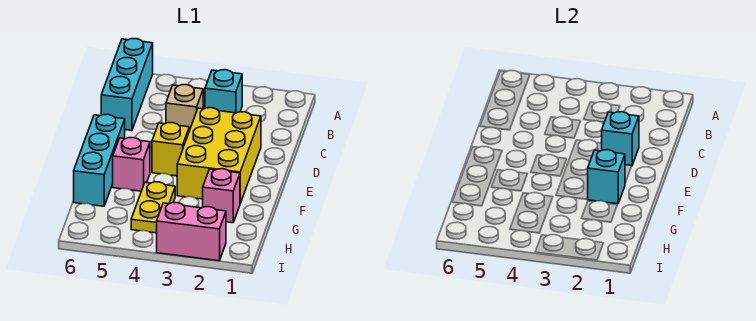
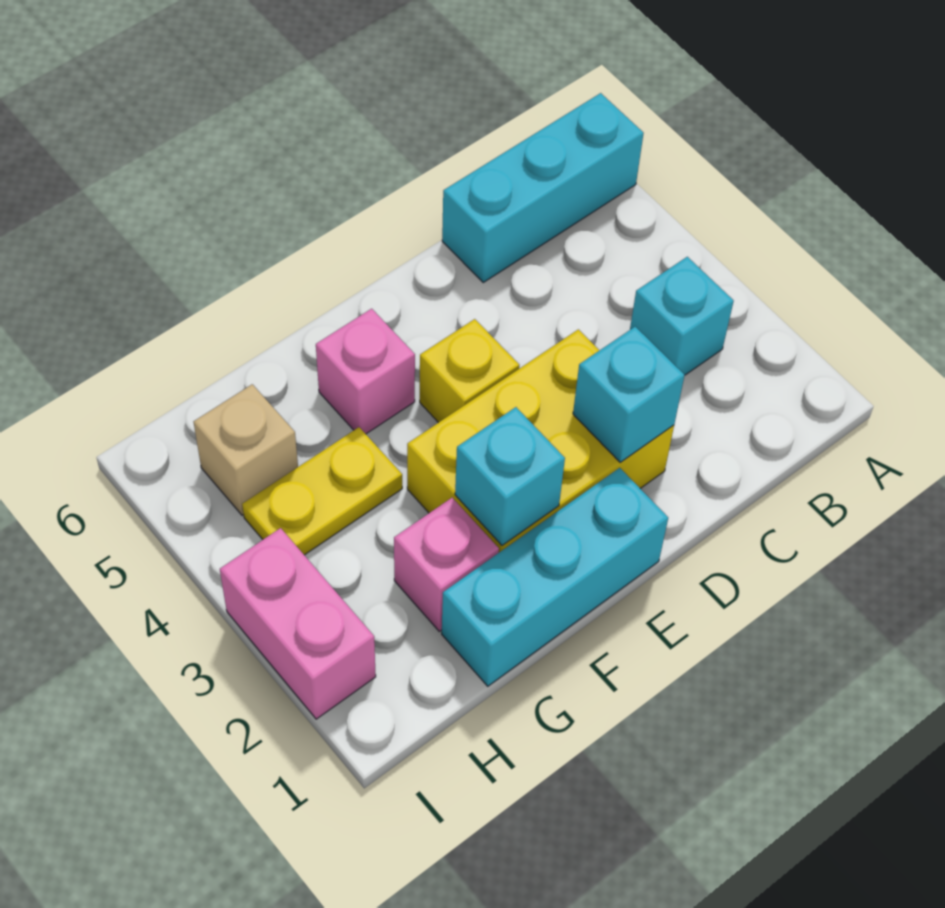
tan brick C4 level 1 -> tan brick H5 level 1
cyan brick E6:G6 level 1 -> cyan brick E1:G1 level 1

